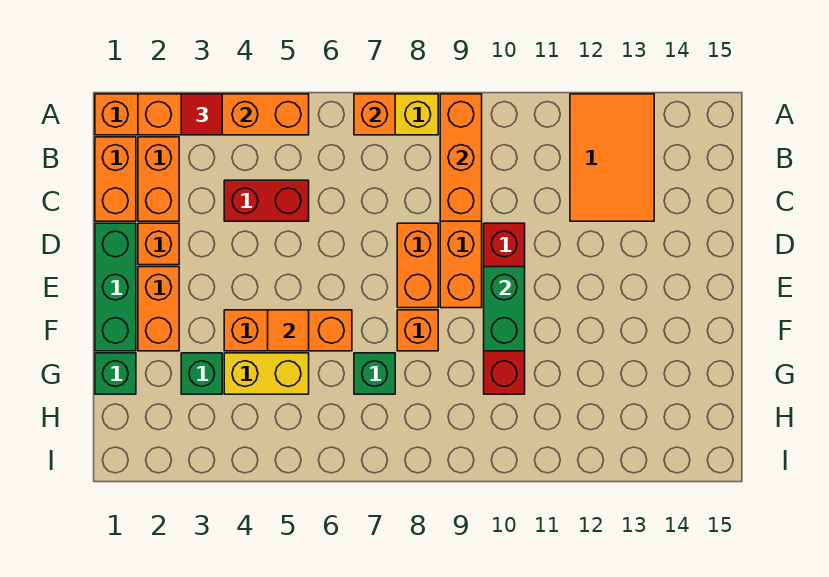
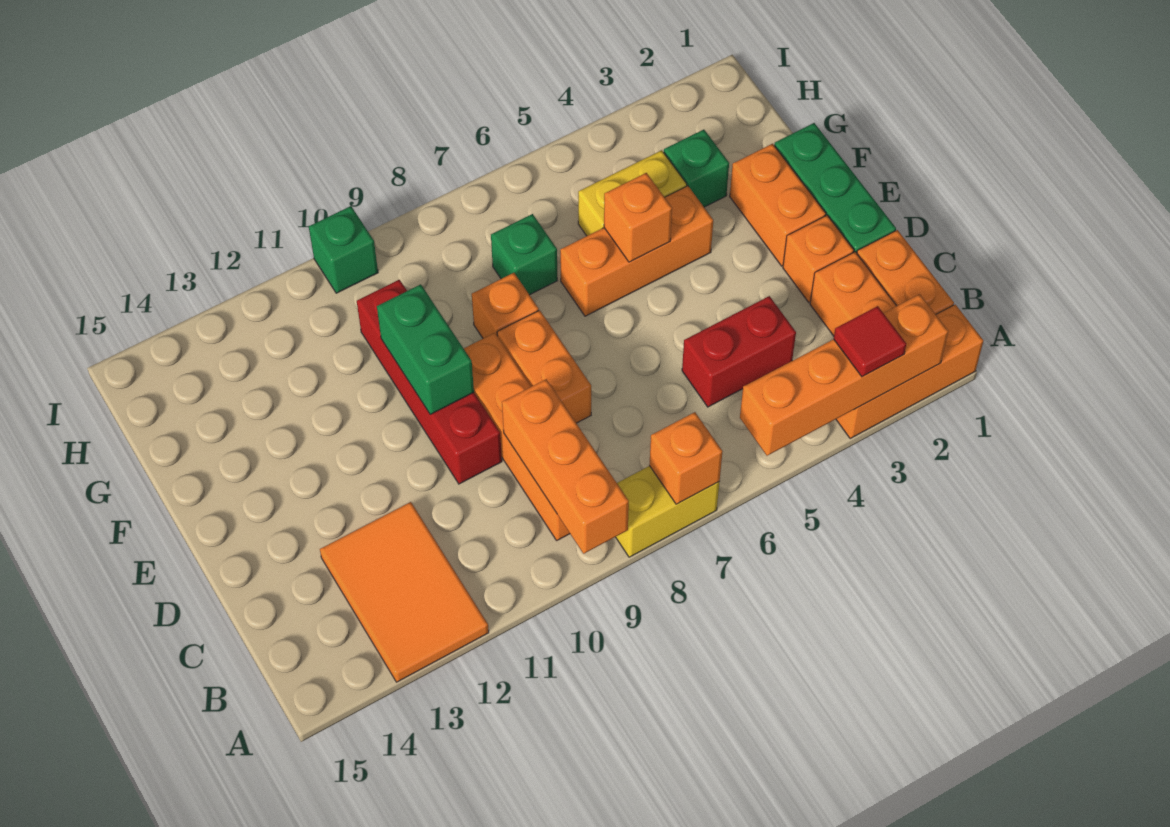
orange tile F5 level 2 -> orange brick F5 level 2
green brick G1 level 1 -> green brick I10 level 1

